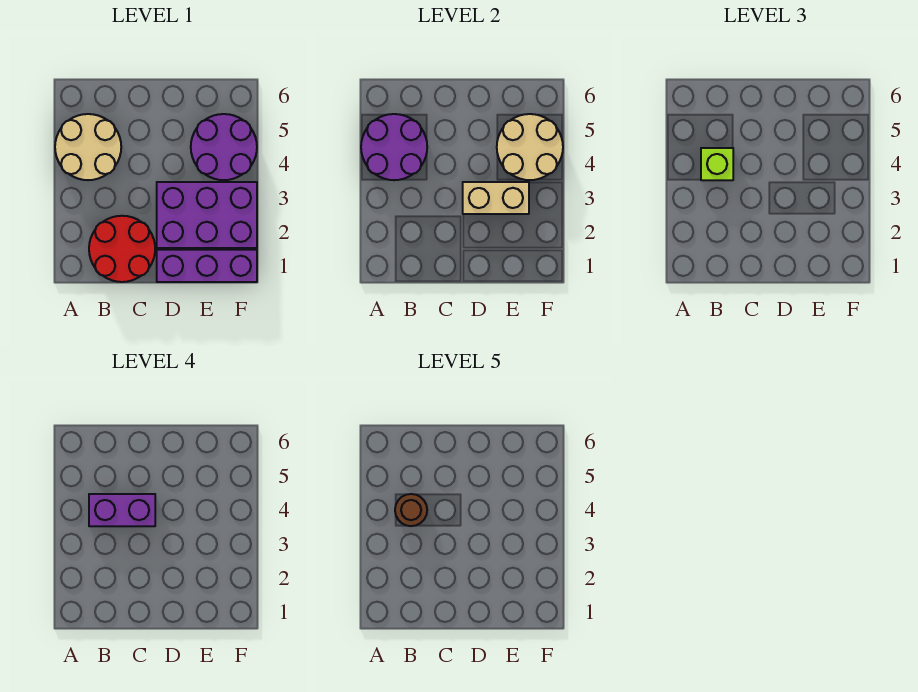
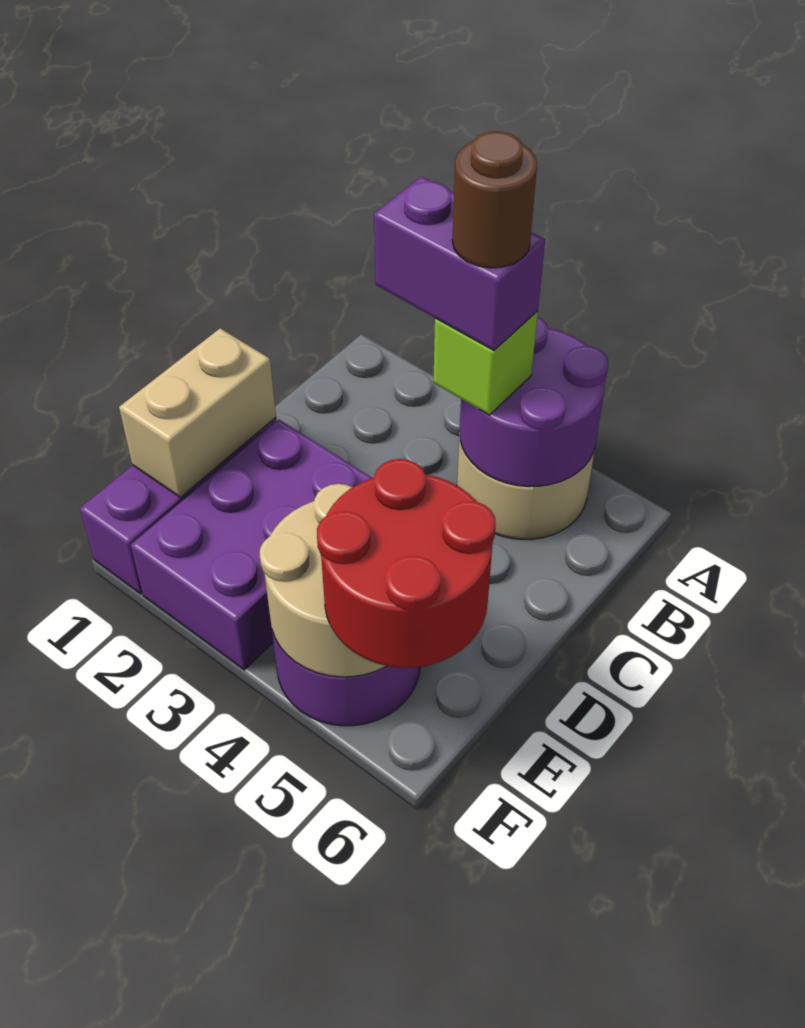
red round brick B1:C2 level 1 -> red round brick E5:F6 level 3
purple brick B4:C4 level 4 -> purple brick B3:B4 level 4
tan brick D3:E3 level 2 -> tan brick D1:E1 level 2

